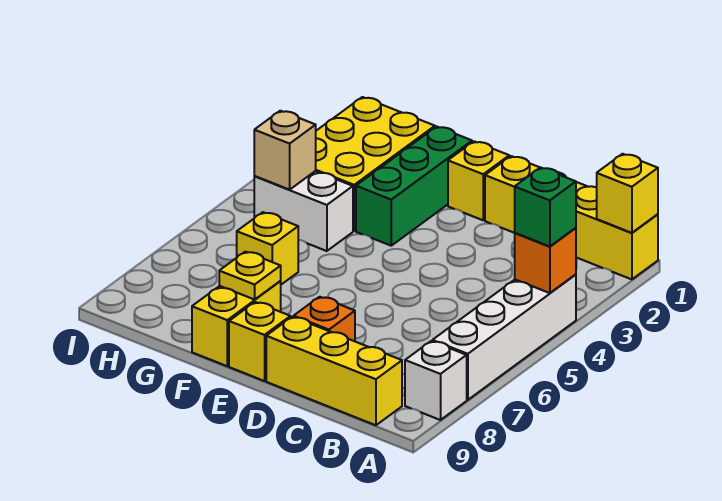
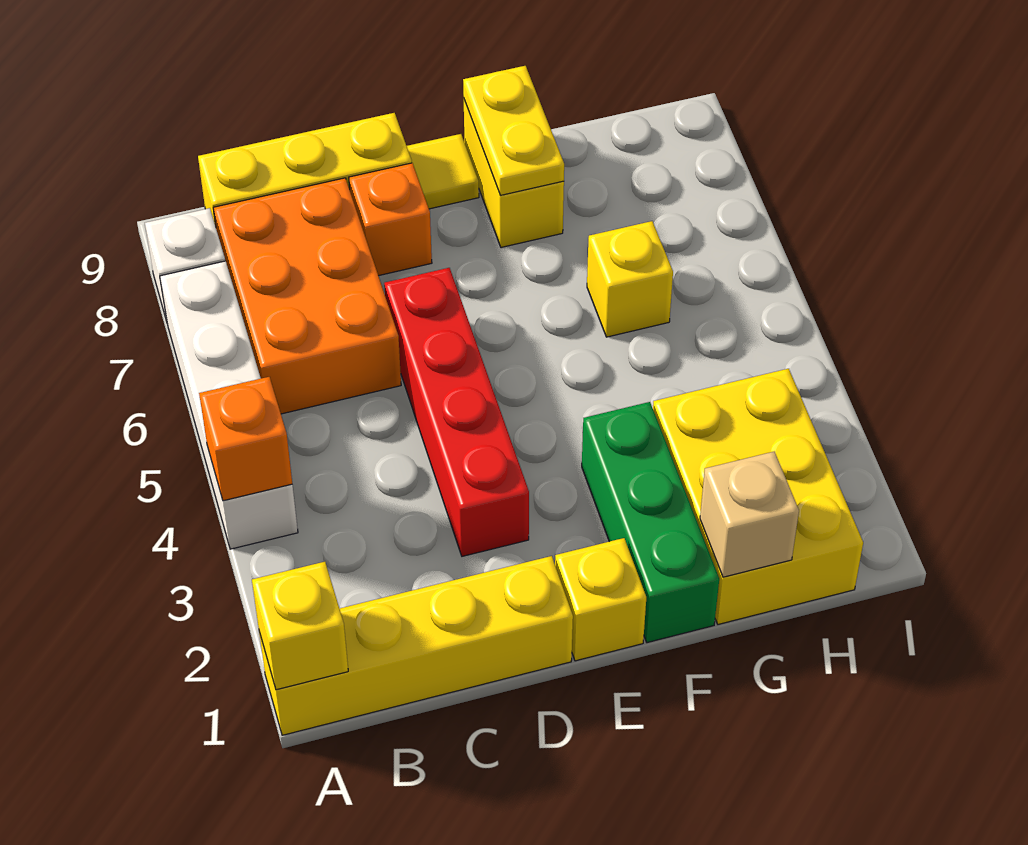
green brick A4 level 3 -> none
none -> orange brick B6:C8 level 1
none -> red brick D3:D6 level 1
yellow brick E9 level 1 -> yellow tile E9 level 1
yellow plate F8 level 2 -> yellow plate F8:F9 level 2
white brick G4:H4 level 1 -> none
tan brick H4 level 2 -> tan brick G1 level 2

